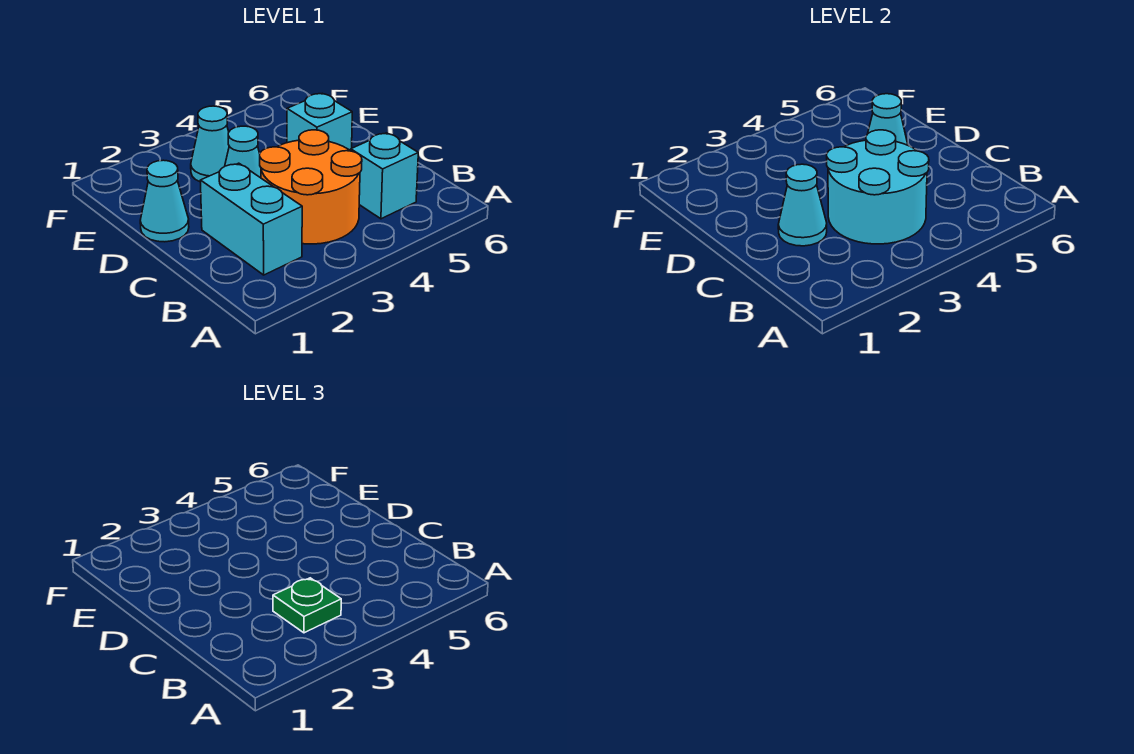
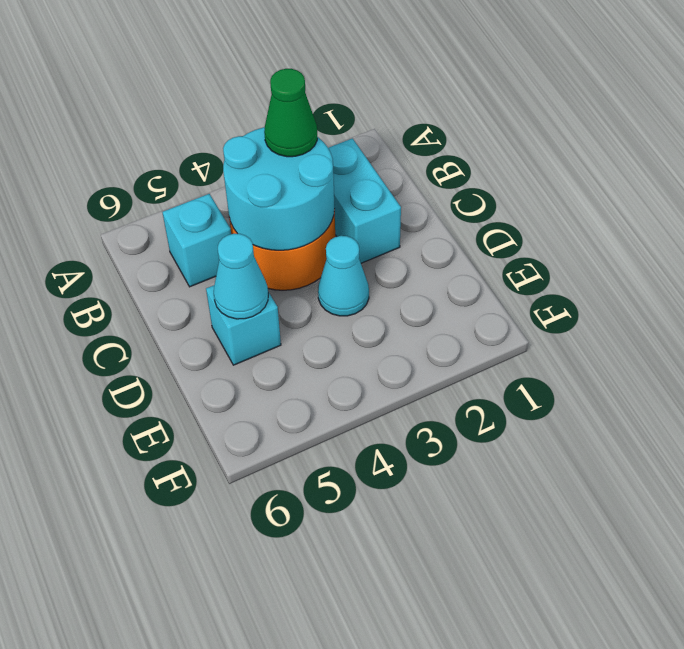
green plate B3 level 3 -> green cone B3 level 3
cyan cone C2 level 2 -> none
cyan cone D1 level 1 -> none
cyan cone E3 level 1 -> none

